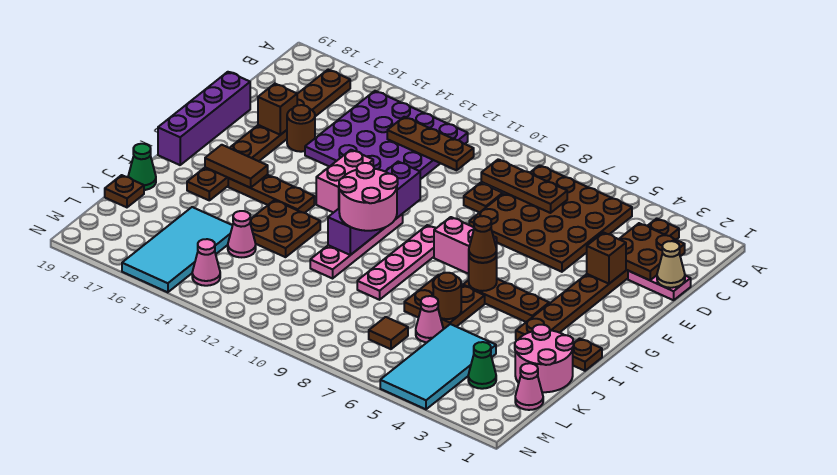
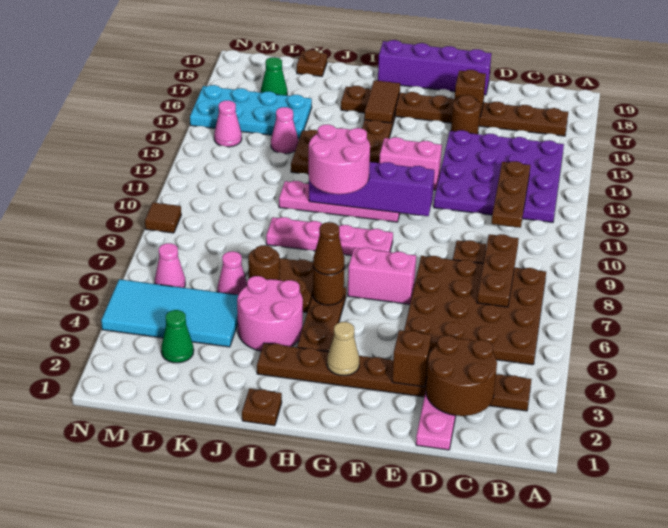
brown plate C2:D3 level 2 -> brown round brick C2:D3 level 2
tan cone D1 level 2 -> tan cone G3 level 2
pink brick G7:G8 level 1 -> pink brick F7:G7 level 1
pink round brick J1:K2 level 1 -> pink round brick I4:J5 level 1
green cone J19 level 1 -> green cone L17 level 1
cyan tile K15:N16 level 1 -> cyan plate K15:N16 level 1
pink cone L1 level 1 -> pink cone M6 level 1
brown tile L7 level 1 -> brown tile N9 level 1

